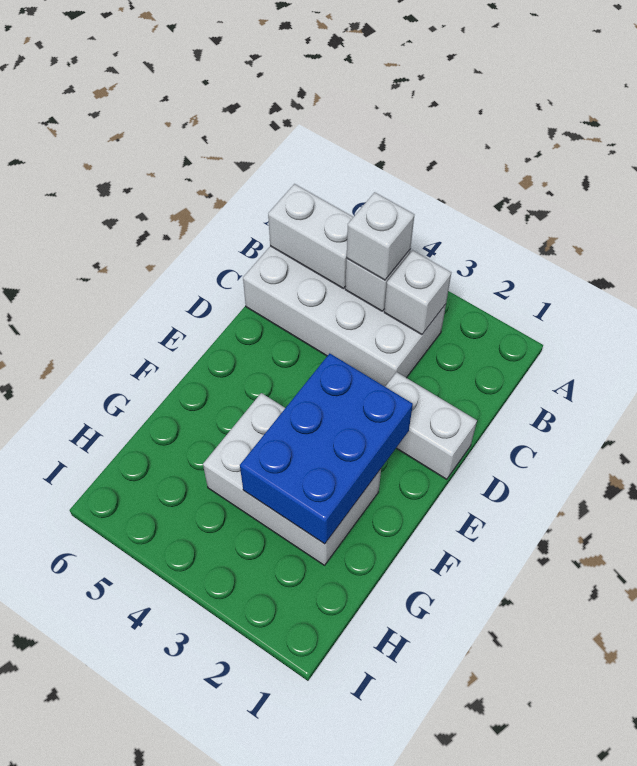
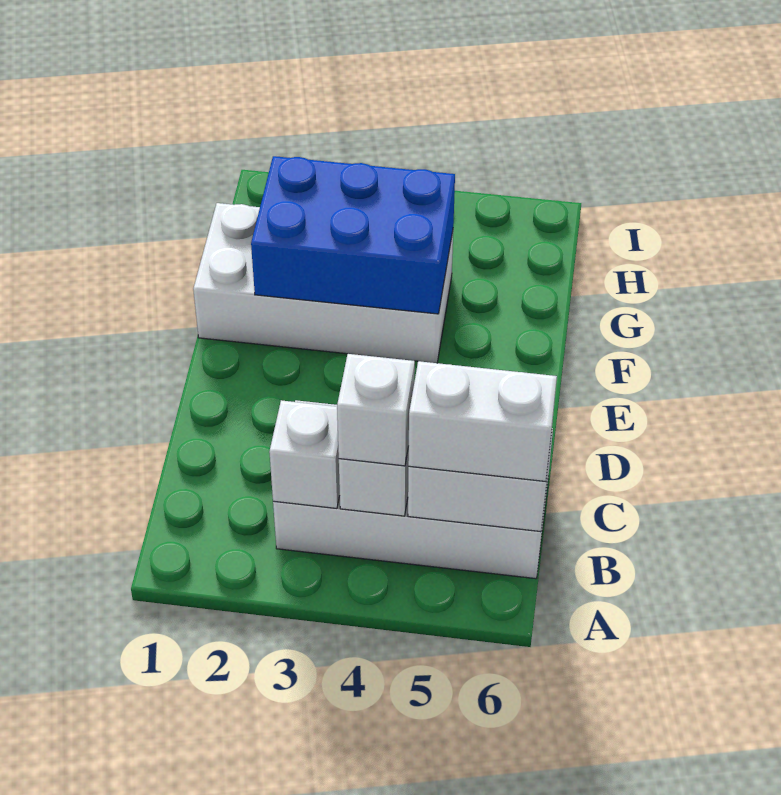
white brick D1:D2 level 1 -> white brick B5:B6 level 3
blue brick E2:G3 level 2 -> blue brick F2:G4 level 2
white brick F2:G4 level 1 -> white brick F1:G4 level 1

